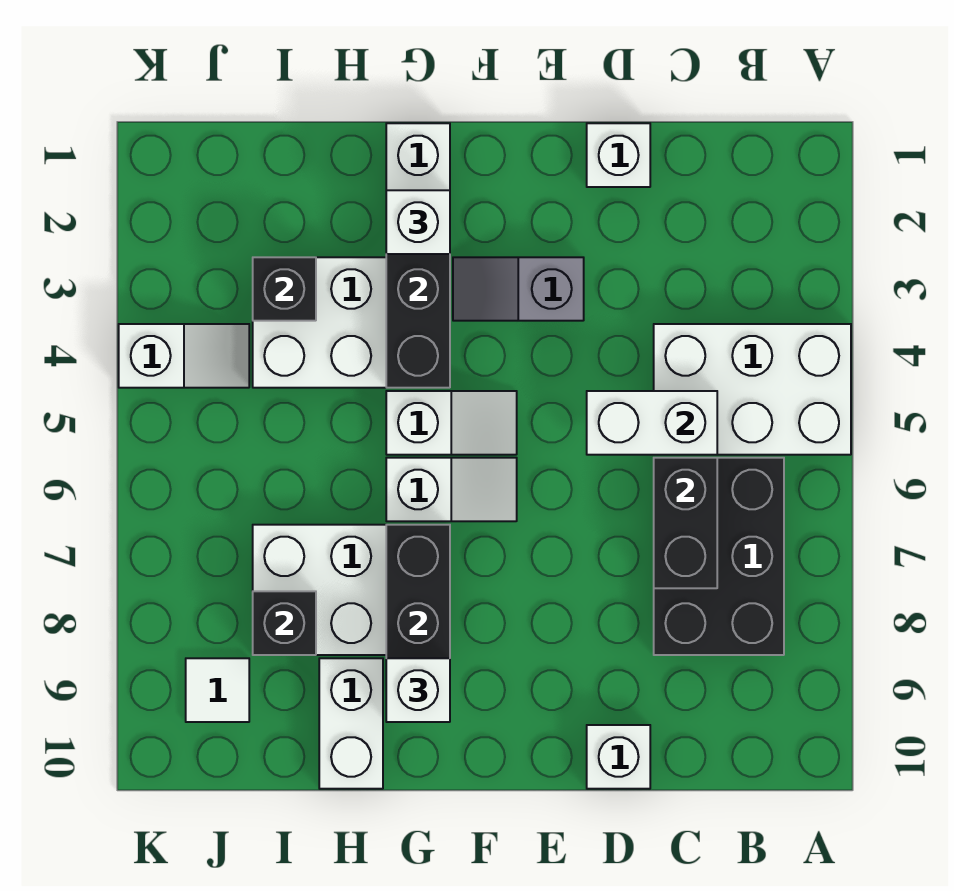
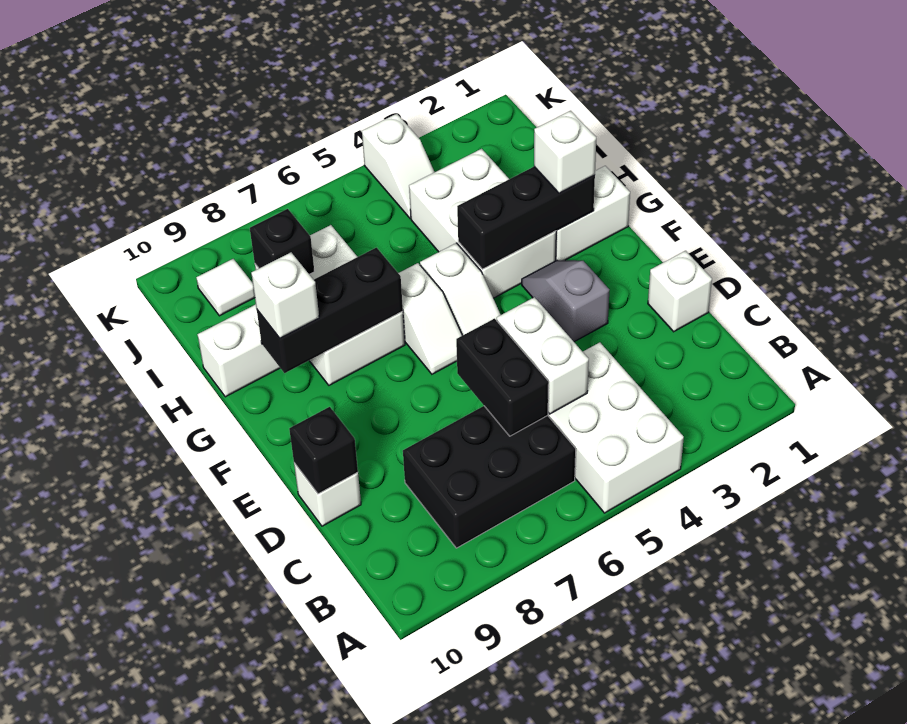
black brick C6:C7 level 2 -> black brick C6:D6 level 2
black brick I3 level 2 -> black brick D10 level 2

